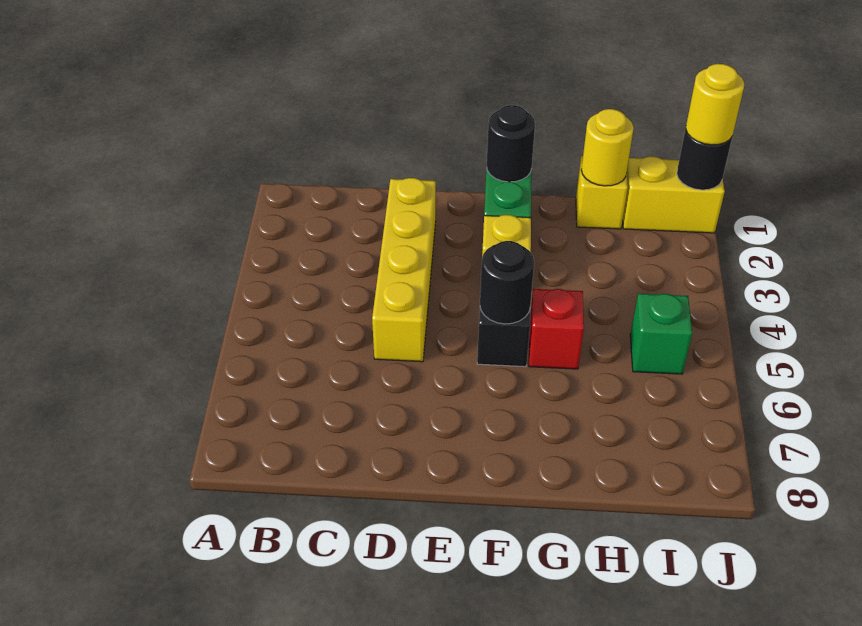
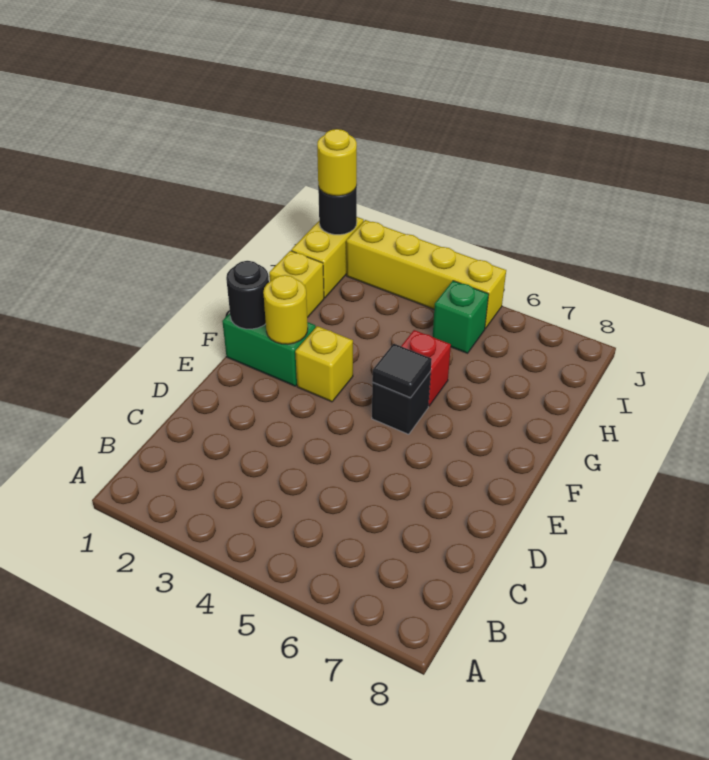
yellow brick D2:D5 level 1 -> yellow brick J2:J5 level 1
black round brick F5 level 2 -> black tile F5 level 2
yellow round brick H1 level 2 -> yellow round brick F2 level 2

